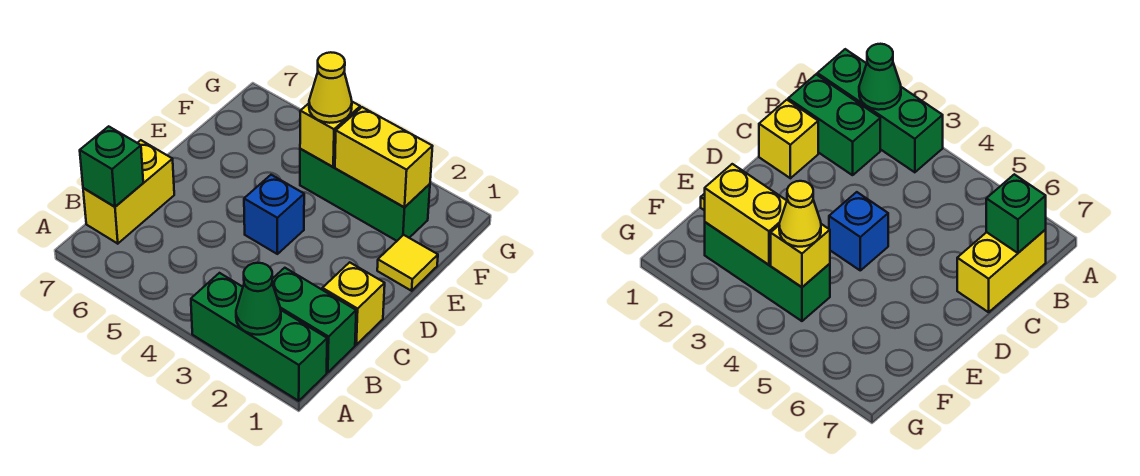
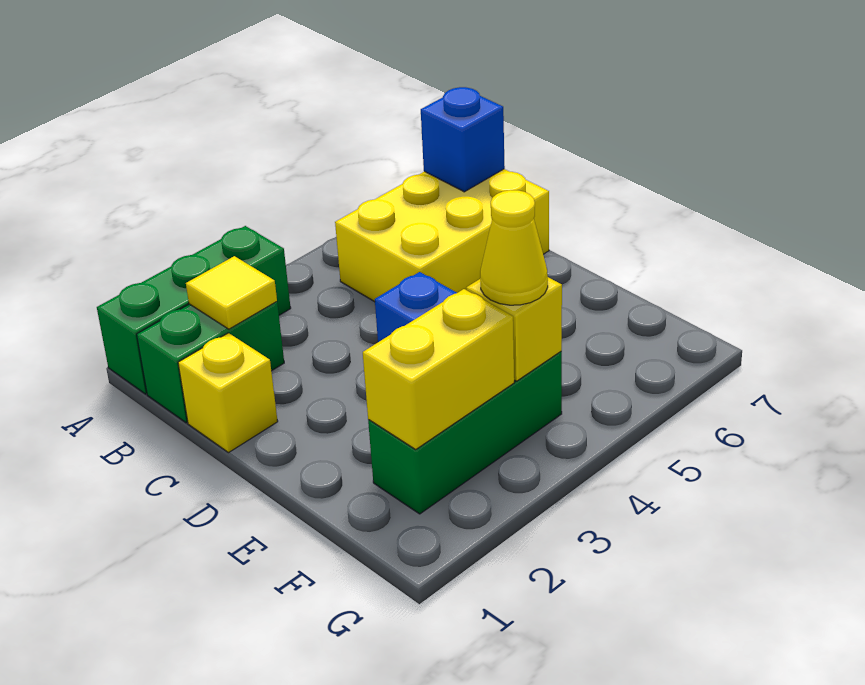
green cone A2 level 2 -> none
yellow brick B7:C7 level 1 -> yellow brick B5:C7 level 1
green brick B7 level 2 -> blue brick B7 level 2
yellow tile E1 level 1 -> yellow tile B2 level 2

